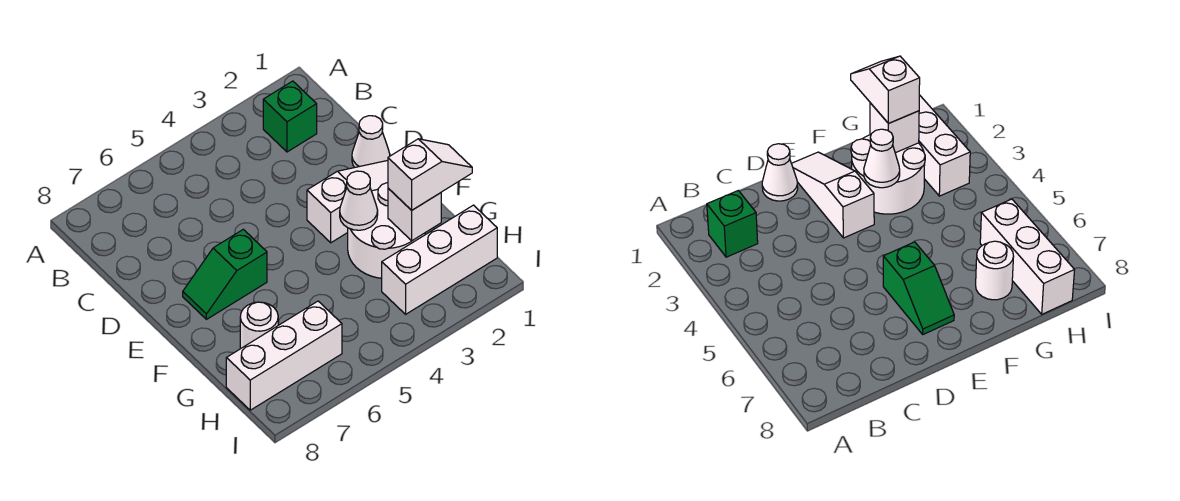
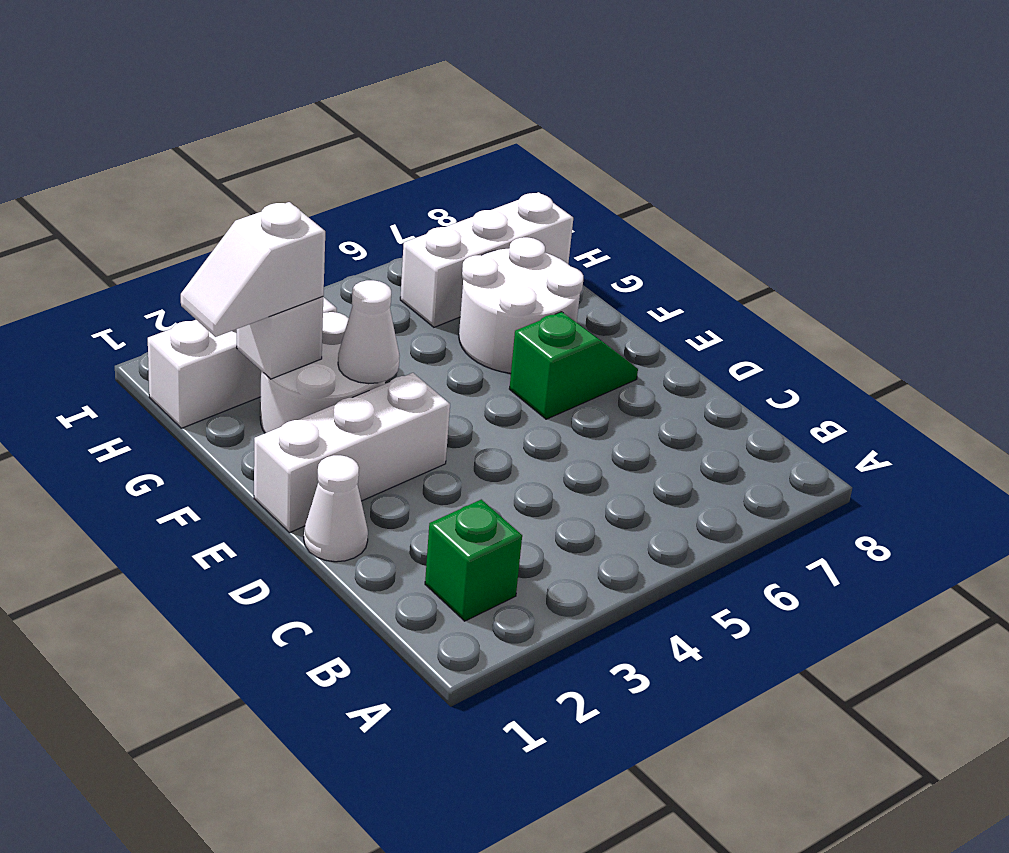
white slope E1:E3 level 1 top 3 -> white brick E1:E3 level 1
white round brick G7 level 1 -> white round brick F6:G7 level 1

